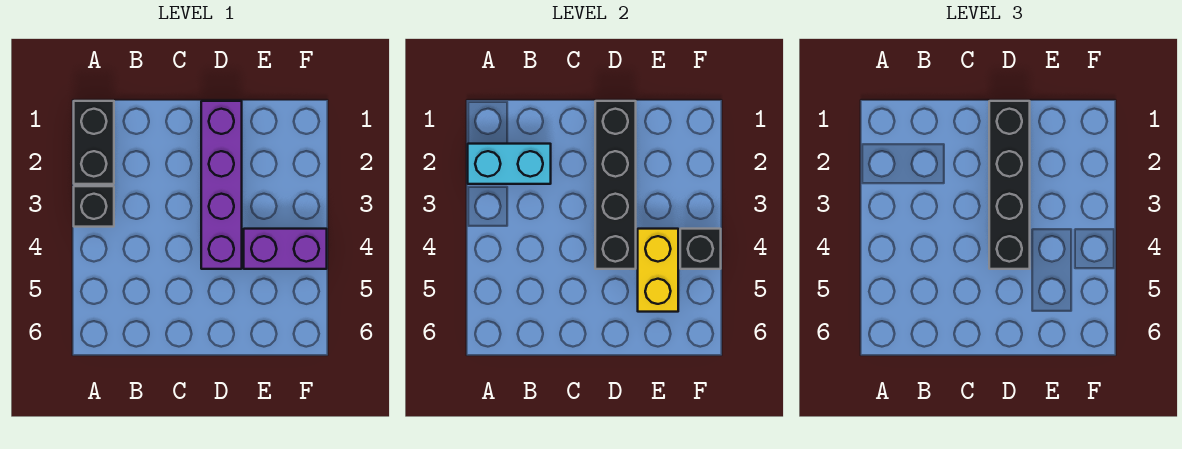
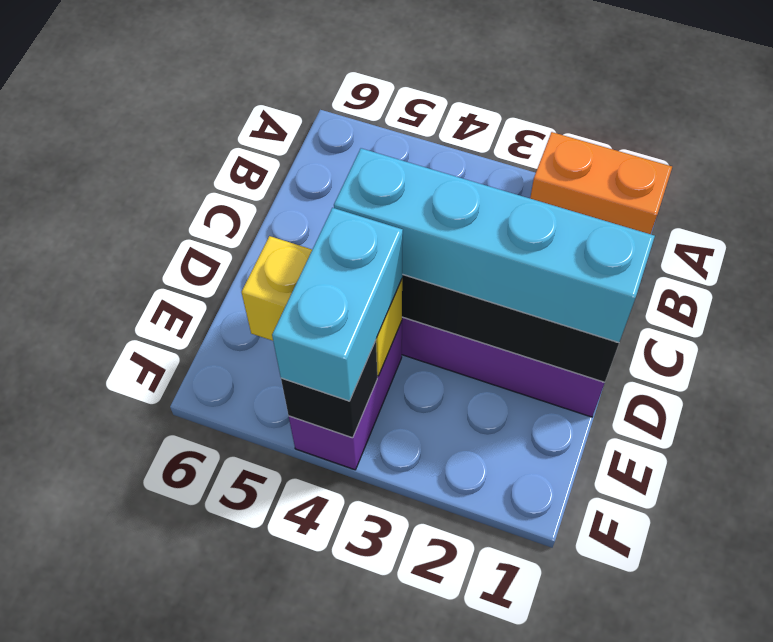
black brick A1:A2 level 1 -> orange brick A1:A2 level 1
cyan brick A2:B2 level 2 -> cyan brick E4:F4 level 3
black brick A3 level 1 -> none
black brick D1:D4 level 3 -> cyan brick D1:D4 level 3

